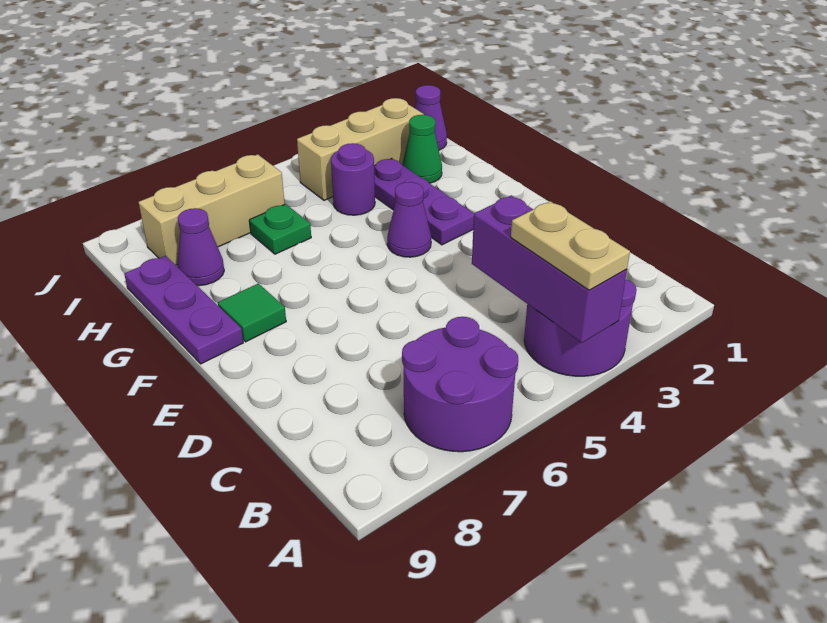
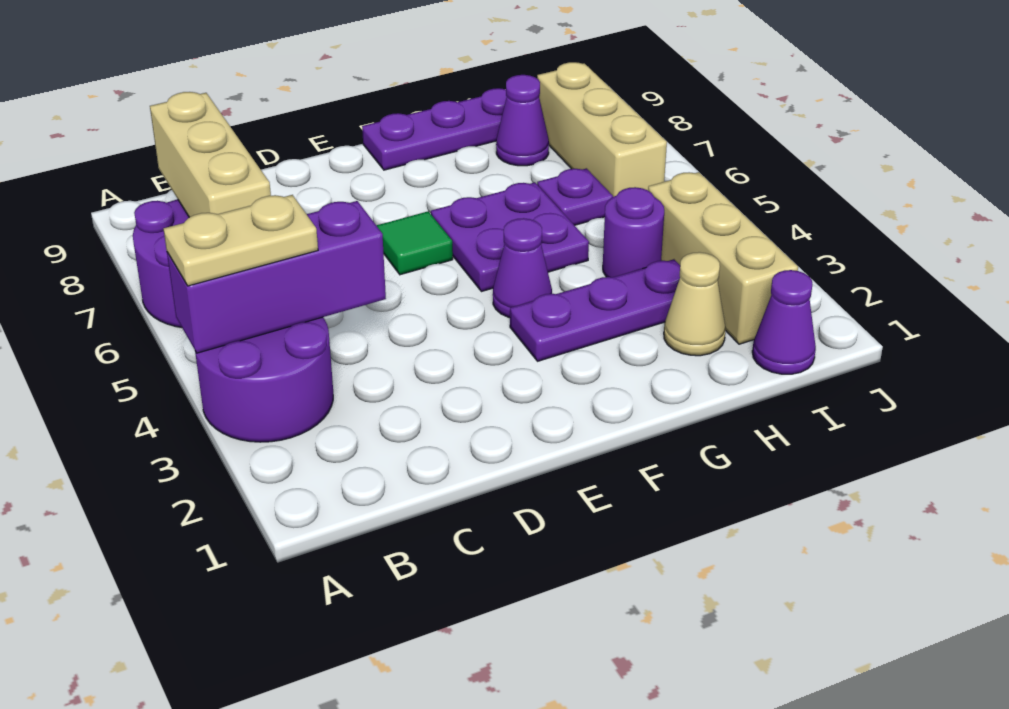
none -> tan brick B6:B8 level 2
none -> purple plate F5:G6 level 1
green tile F8 level 1 -> green tile E6 level 1
green cone H2 level 1 -> tan cone H2 level 1
green plate H6 level 1 -> purple plate H6 level 1

